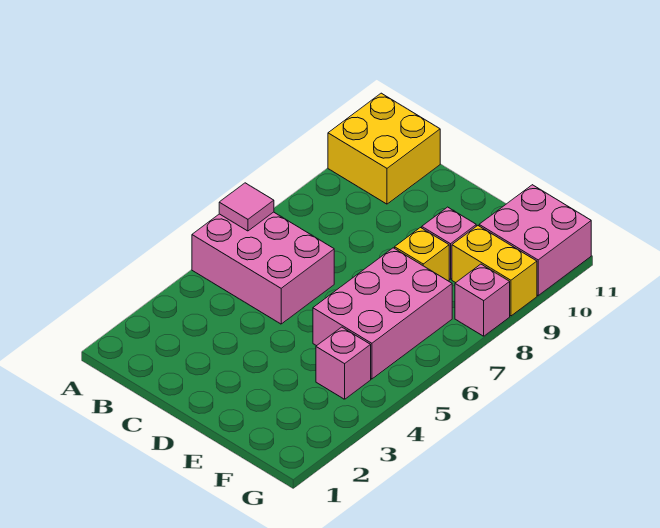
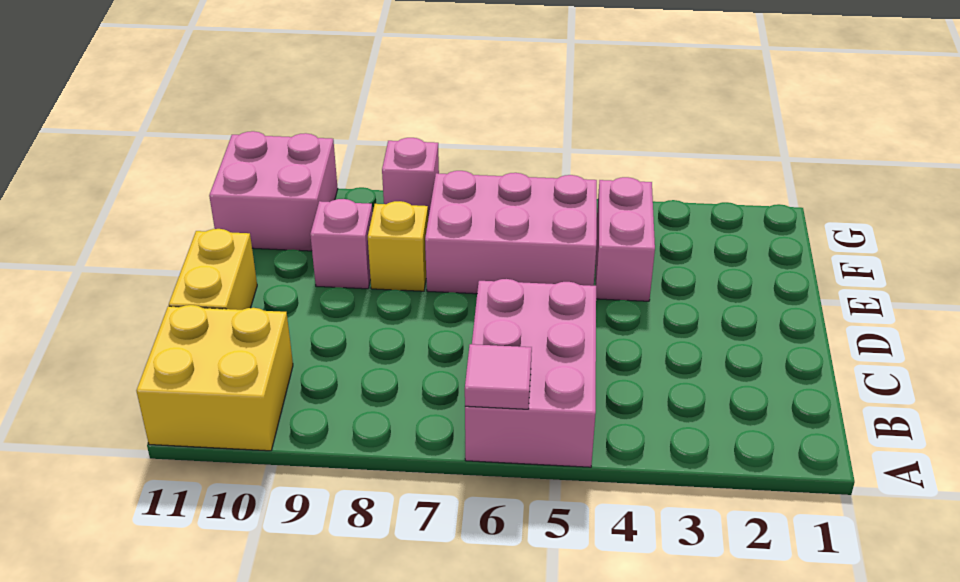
pink brick F4 level 1 -> pink brick E4:F4 level 1
yellow brick F9:G9 level 1 -> yellow brick C11:D11 level 1

